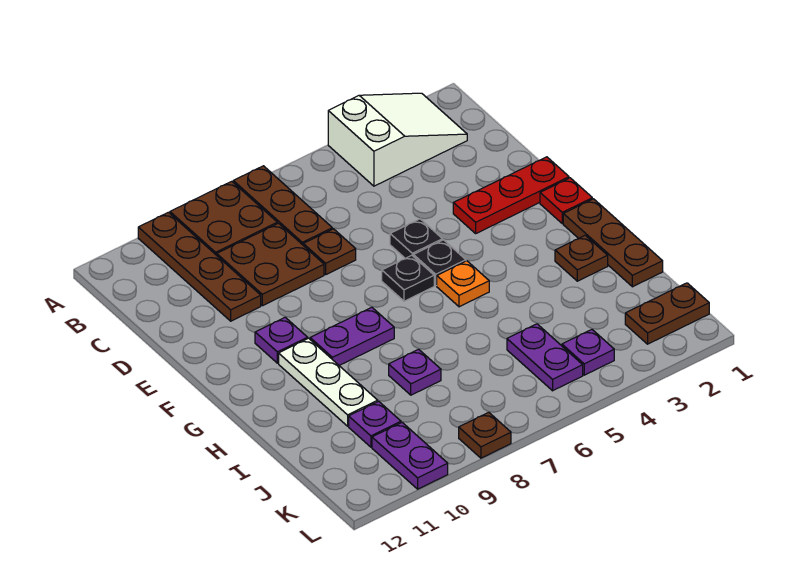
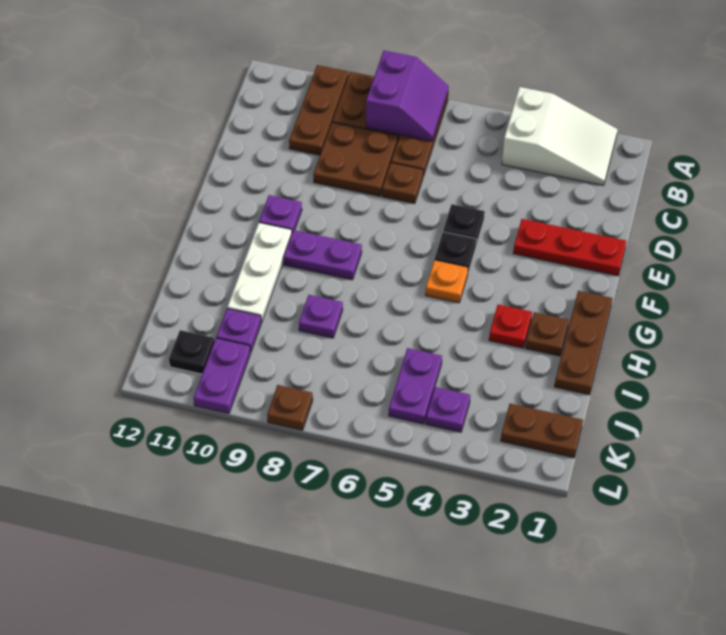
none -> purple slope A7:B8 level 2 top 8
brown plate A10:D10 level 1 -> brown plate A10:C10 level 1
red plate F1 level 1 -> red plate H3 level 1
black plate F6 level 1 -> black plate K11 level 1

